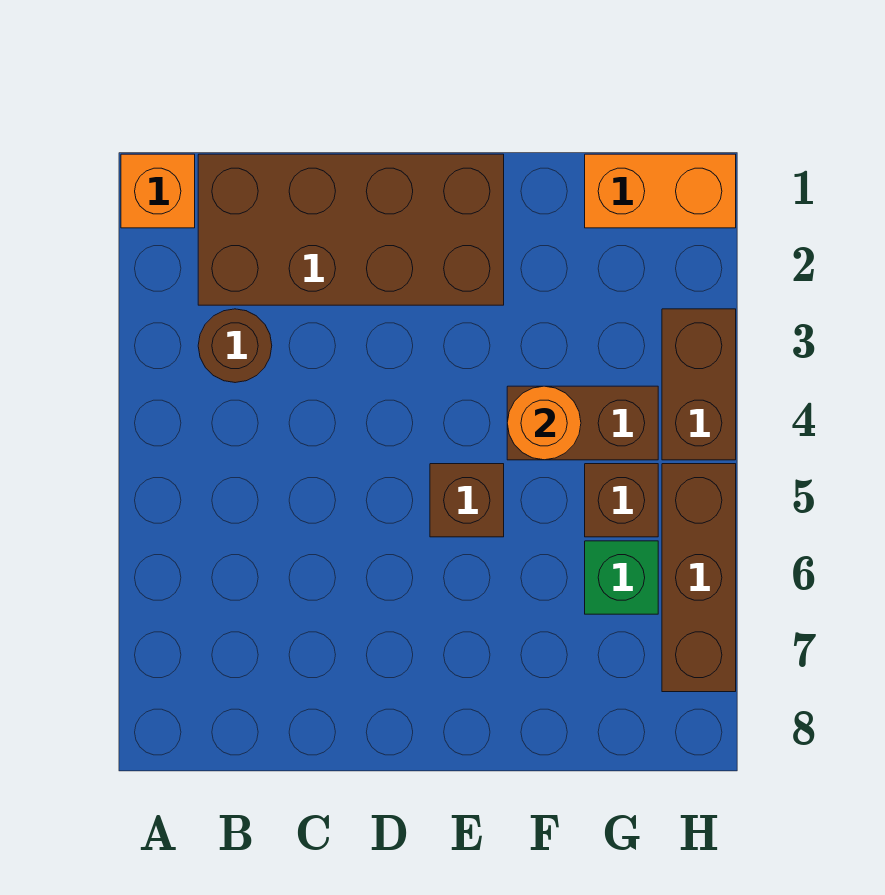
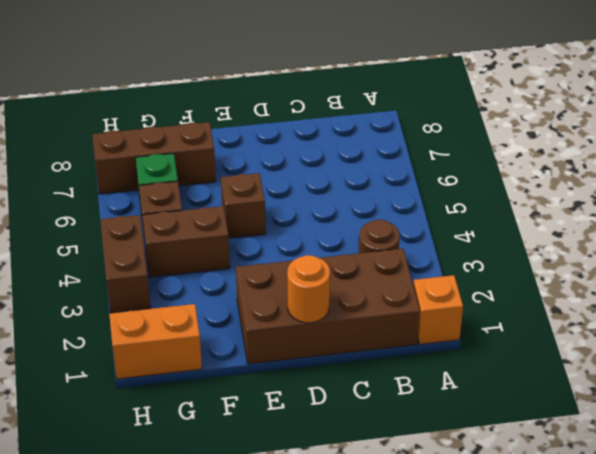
orange round brick F4 level 2 -> orange round brick D1 level 2
brown brick H5:H7 level 1 -> brown brick F7:H7 level 1

